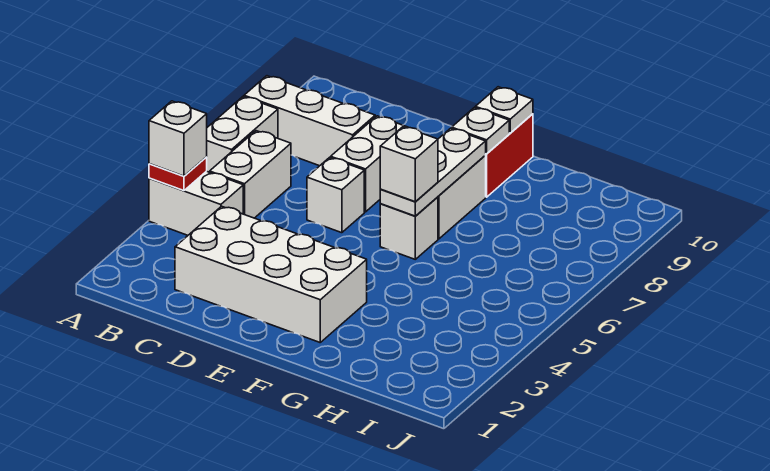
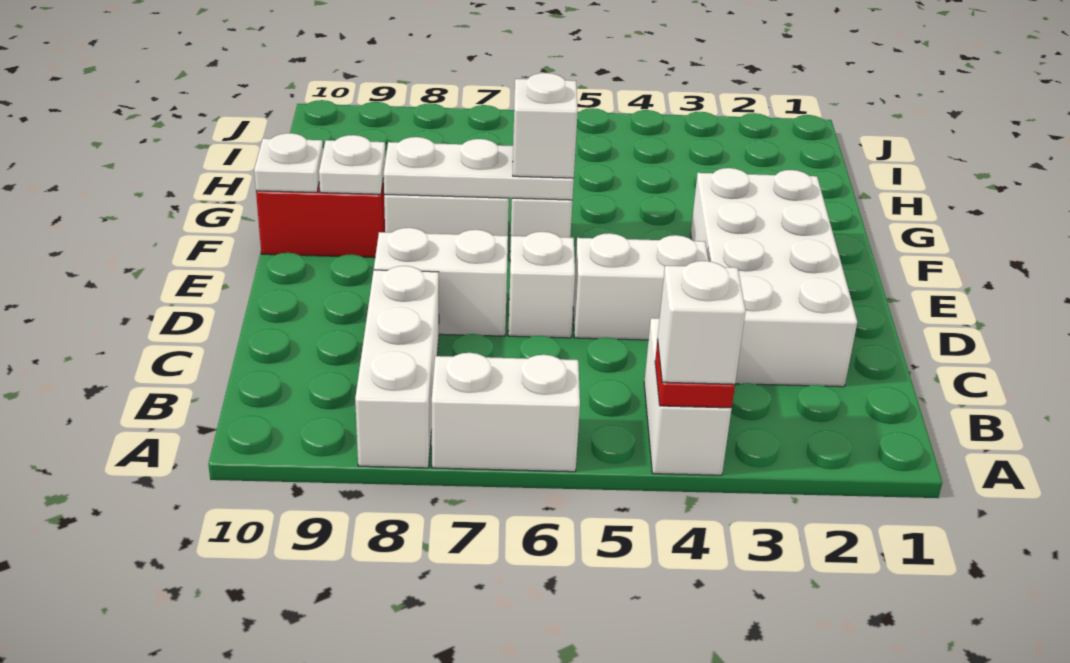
white brick B5:B6 level 1 -> white brick D4:D5 level 1

